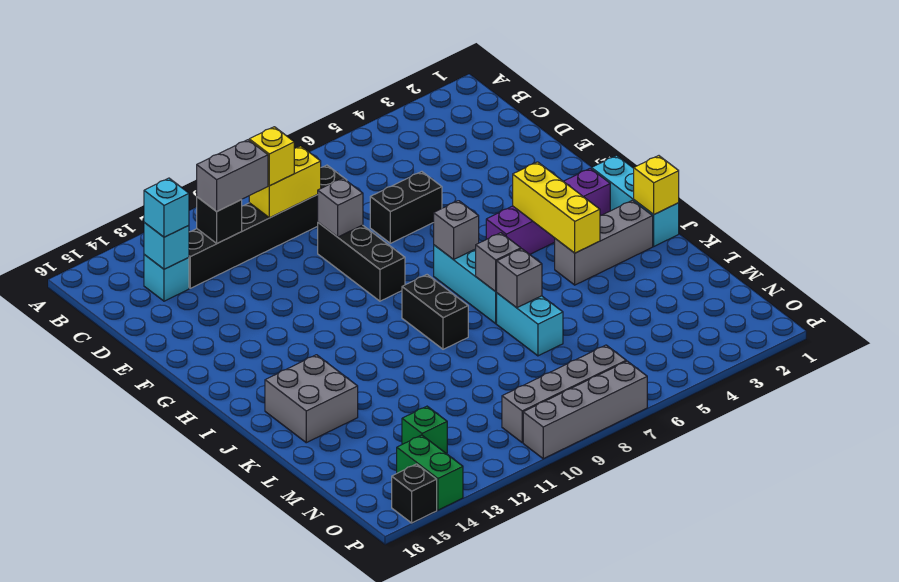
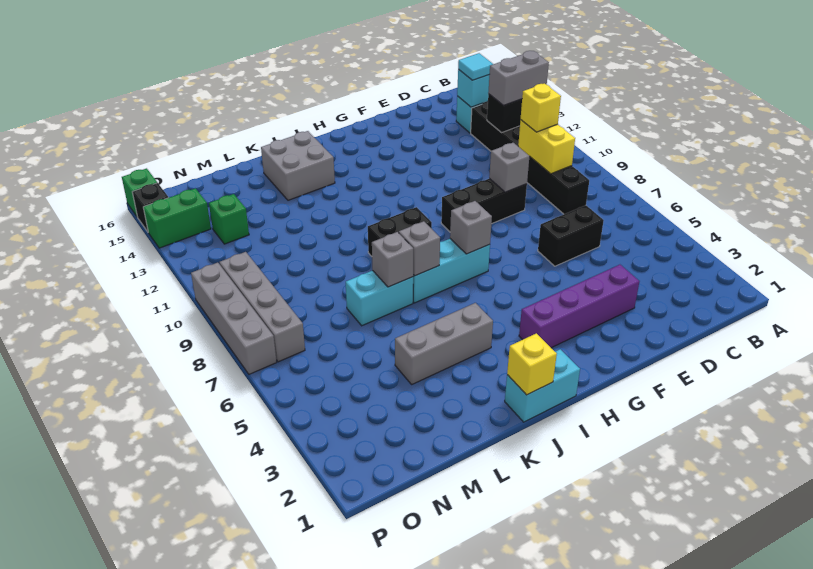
grey brick C11:C12 level 3 -> grey brick B12:C12 level 3
cyan brick C14 level 3 -> cyan tile C14 level 3
black brick E6:E7 level 1 -> black brick D6:E6 level 1
cyan brick H1:J1 level 1 -> cyan brick I1:J1 level 1
purple brick H2:H5 level 1 -> purple brick E3:H3 level 1
yellow brick H4:J4 level 2 -> none
grey brick J2:J4 level 1 -> grey brick J4:L4 level 1
none -> green brick P16 level 1

